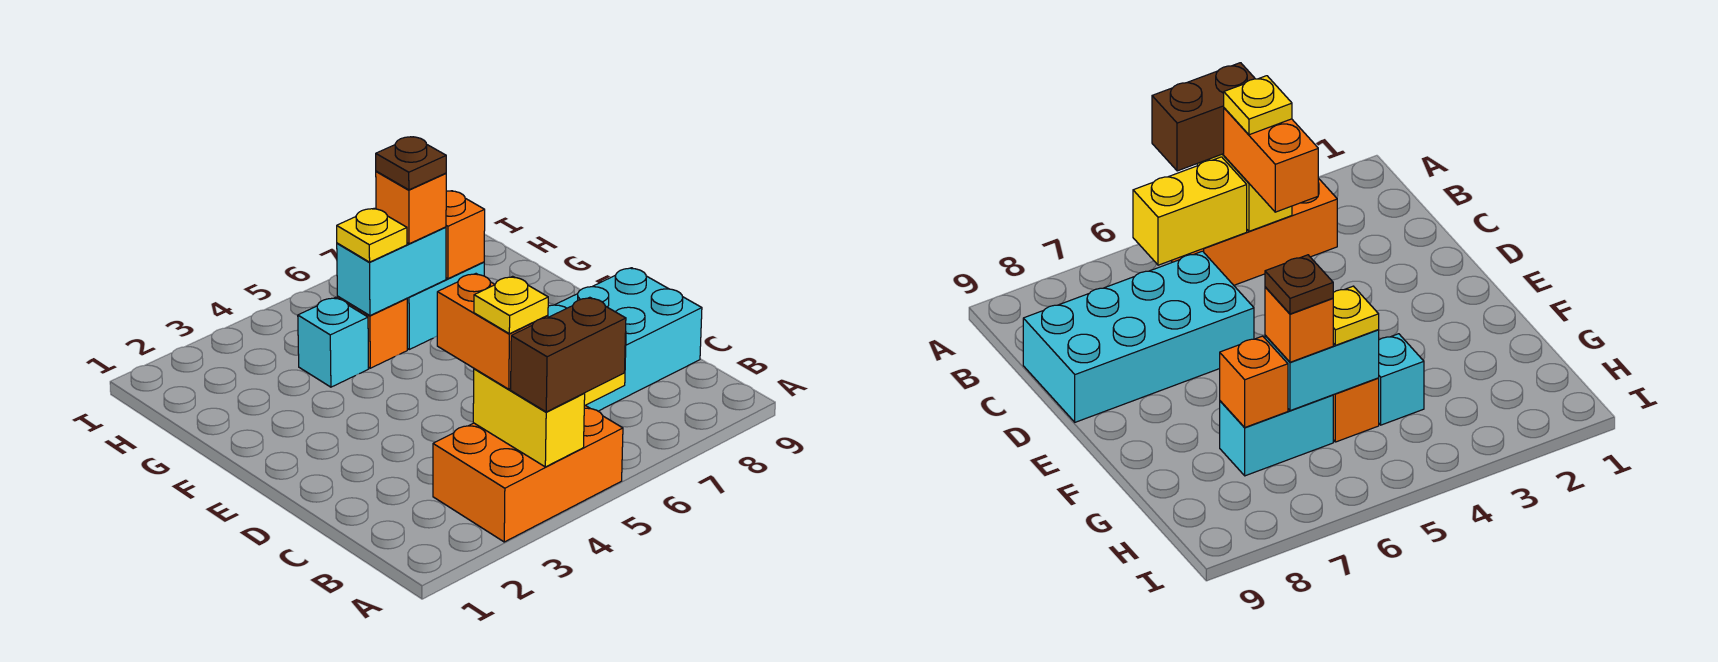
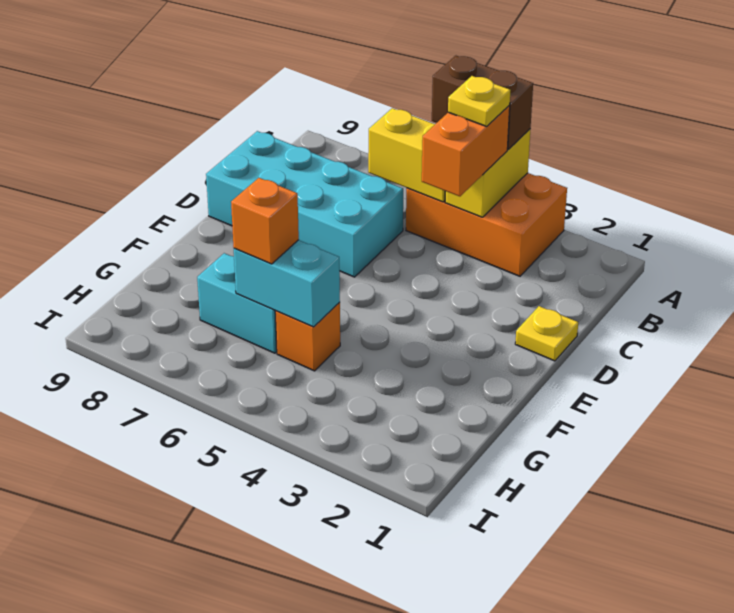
cyan brick G4 level 1 -> none
yellow plate G5 level 3 -> yellow plate D1 level 1
brown plate G6 level 4 -> none
orange brick G7 level 2 -> none

